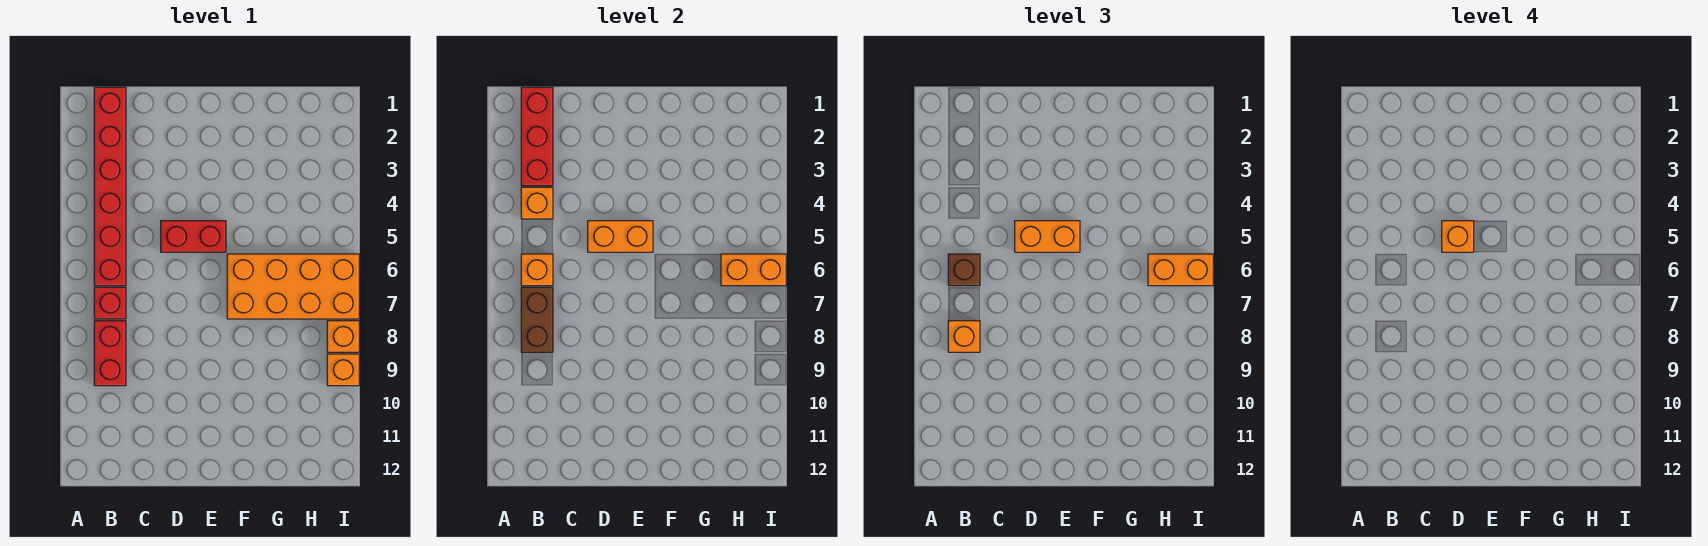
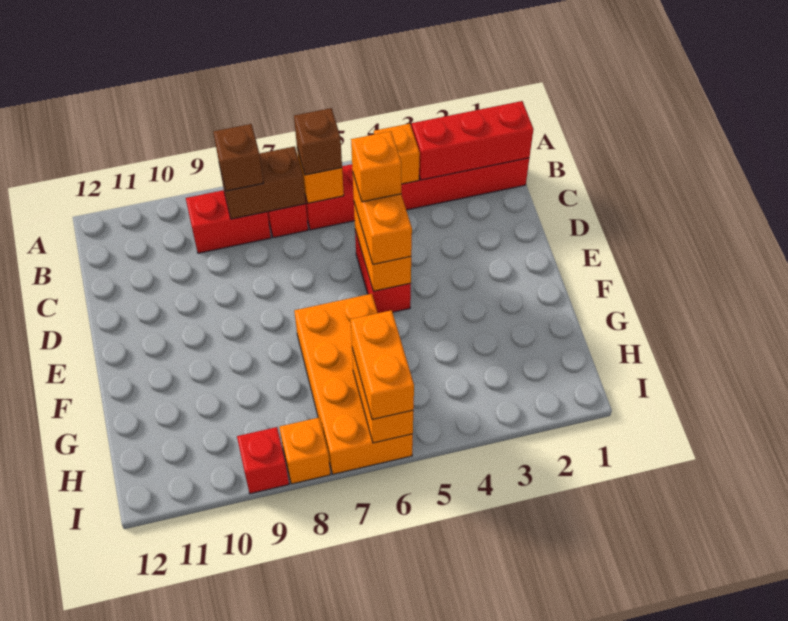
orange brick B8 level 3 -> brown brick B8 level 3
orange brick I9 level 1 -> red brick I9 level 1

